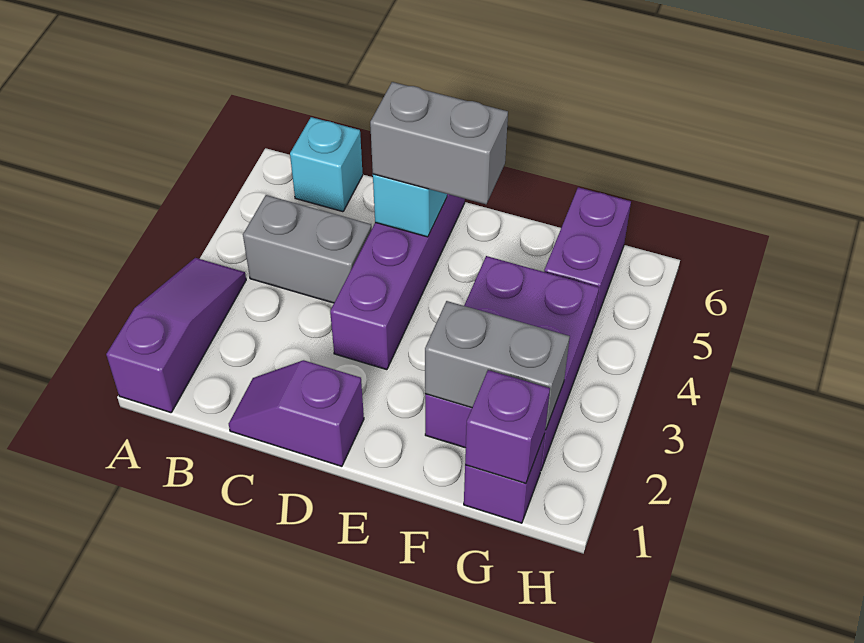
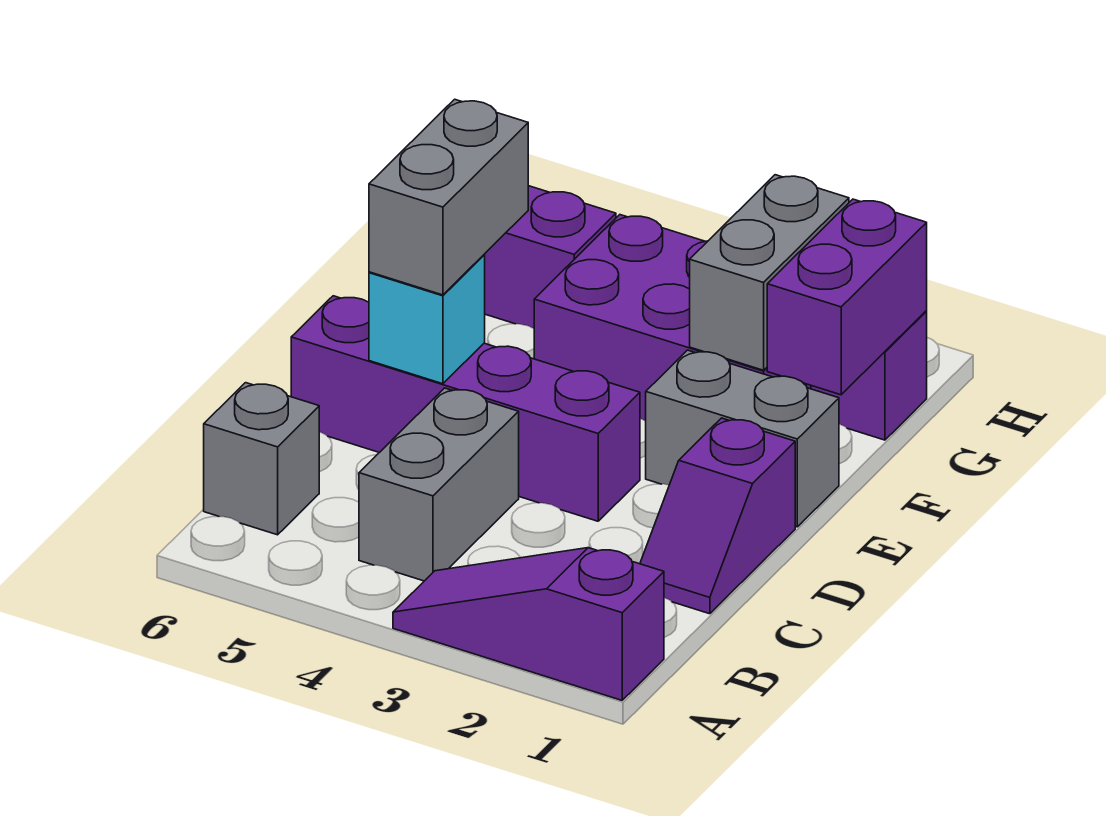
cyan brick B6 level 1 -> grey brick B6 level 1
none -> grey brick E1:E2 level 1
purple brick G1 level 2 -> purple brick F1:G1 level 2

